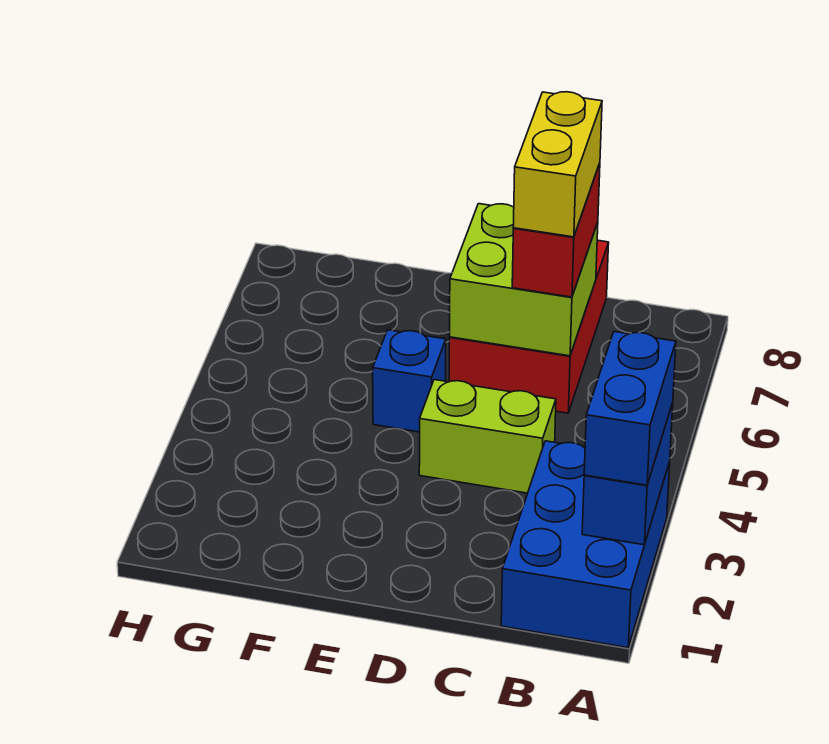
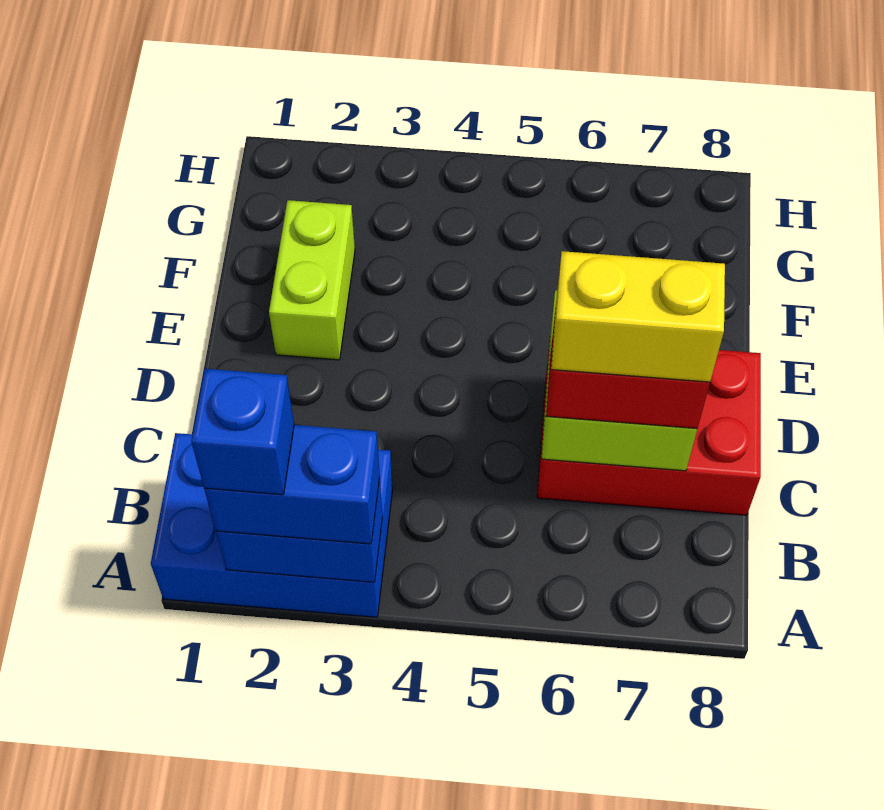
lime brick C4:D4 level 1 -> lime brick E2:F2 level 1
blue brick E5 level 1 -> blue brick A2 level 4

